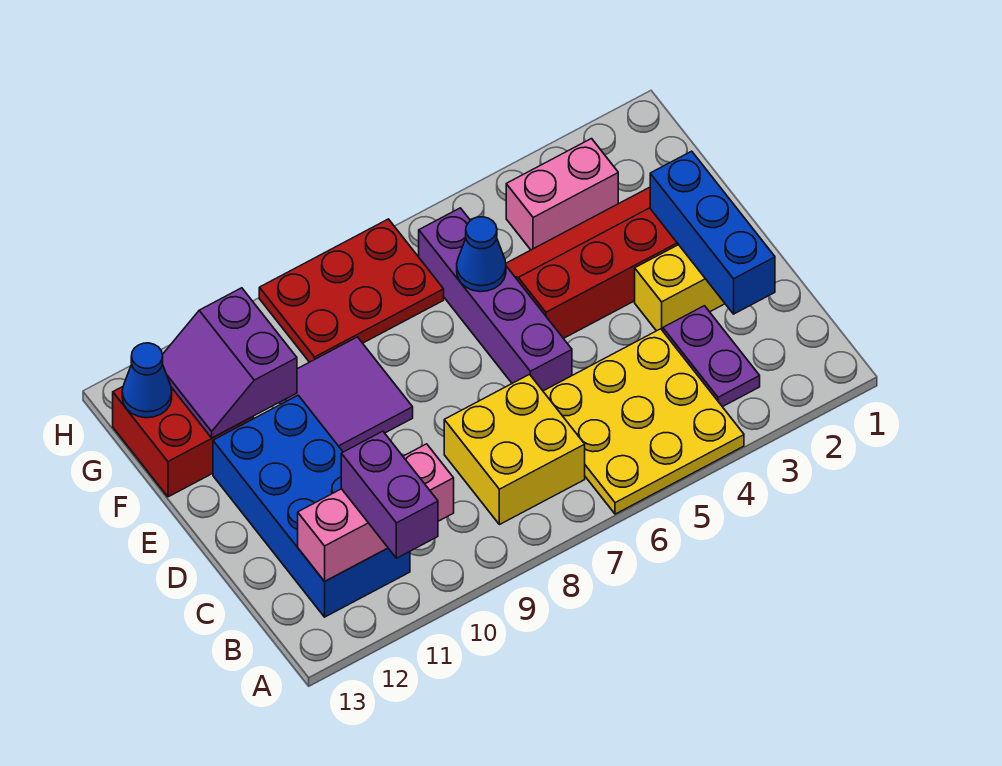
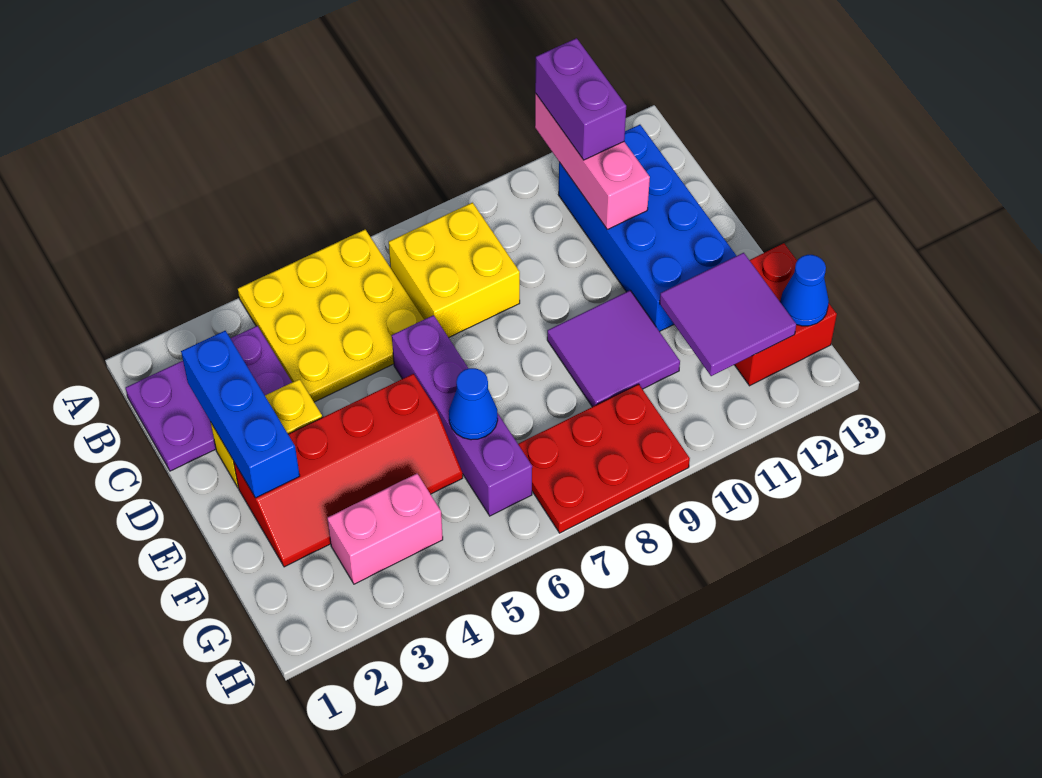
purple plate B3:C3 level 1 -> purple plate B1:C3 level 1
pink brick B10:B12 level 2 -> pink brick A11:C11 level 2
purple slope F11:G12 level 2 top 11 -> purple tile F11:G12 level 2

